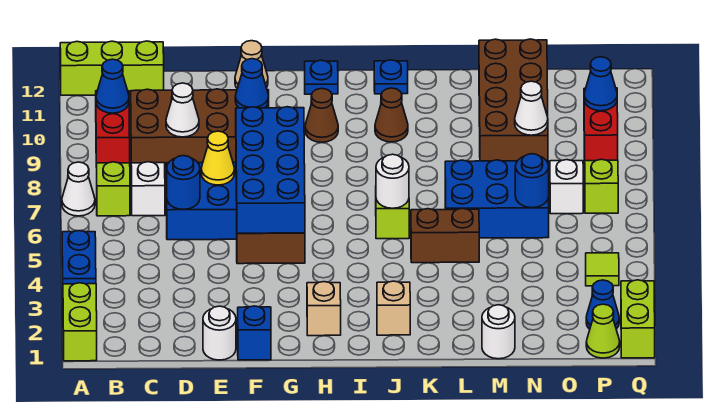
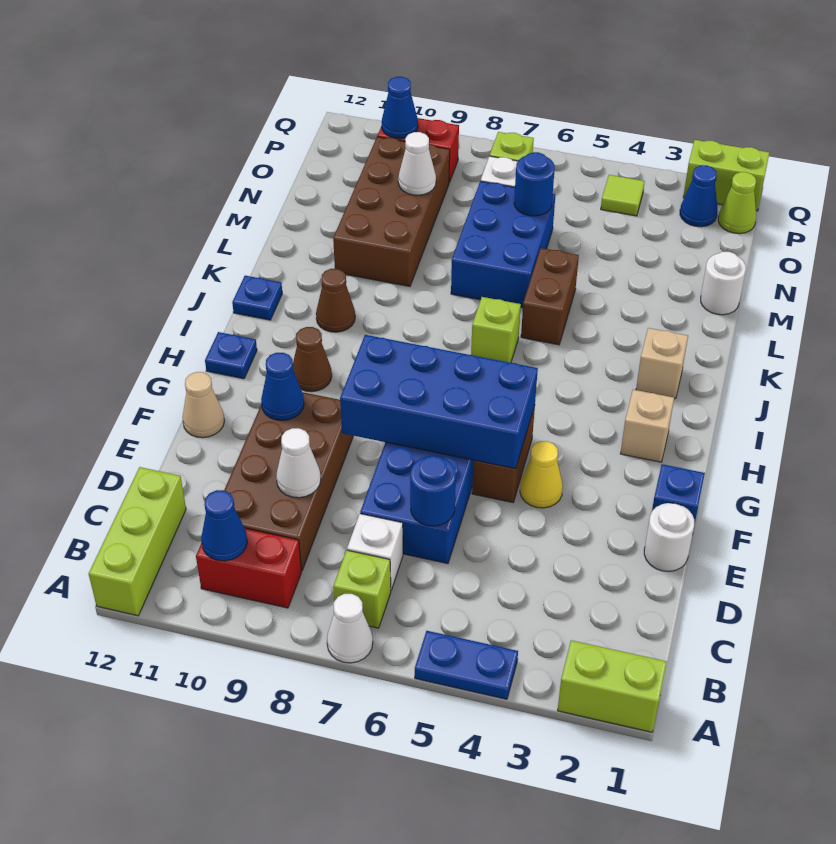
yellow cone E7 level 2 -> yellow cone F4 level 1
white round brick J6 level 2 -> none
brown brick M9:N12 level 1 -> brown brick L9:O10 level 1

